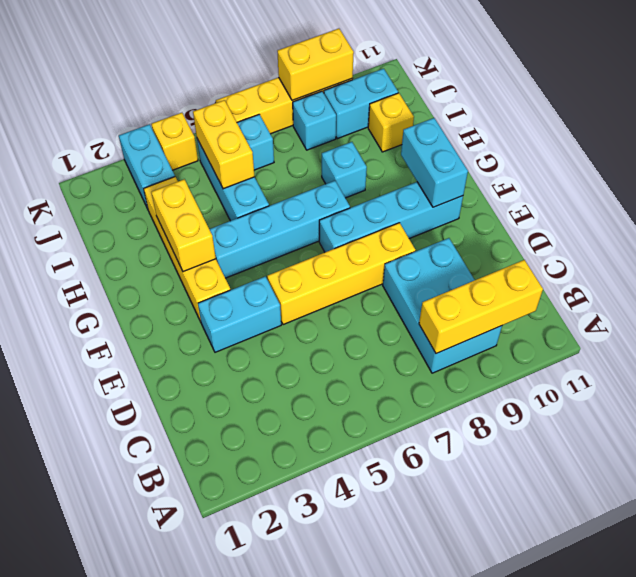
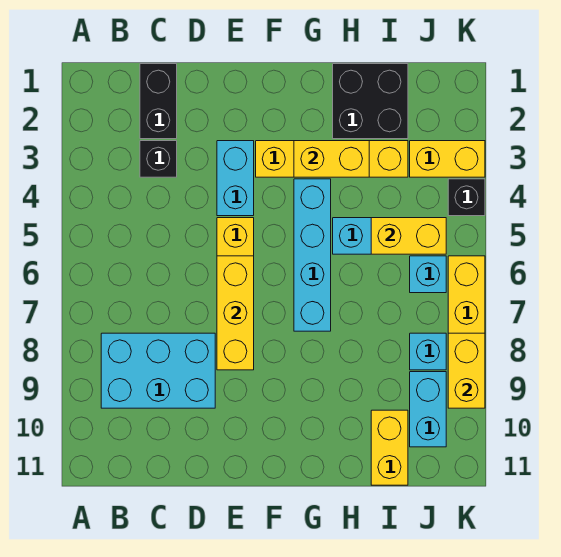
yellow brick B8:B10 level 2 -> yellow brick E6:E8 level 2
none -> black brick C1:C2 level 1
none -> black brick C3 level 1
cyan brick F7:F10 level 1 -> none
cyan brick F10:G10 level 2 -> none
none -> black brick H1:I2 level 1
cyan brick H8 level 1 -> none
yellow brick I10 level 1 -> yellow brick I10:I11 level 1
cyan brick J3:K3 level 1 -> yellow brick J3:K3 level 1
yellow brick K4 level 1 -> black brick K4 level 1

